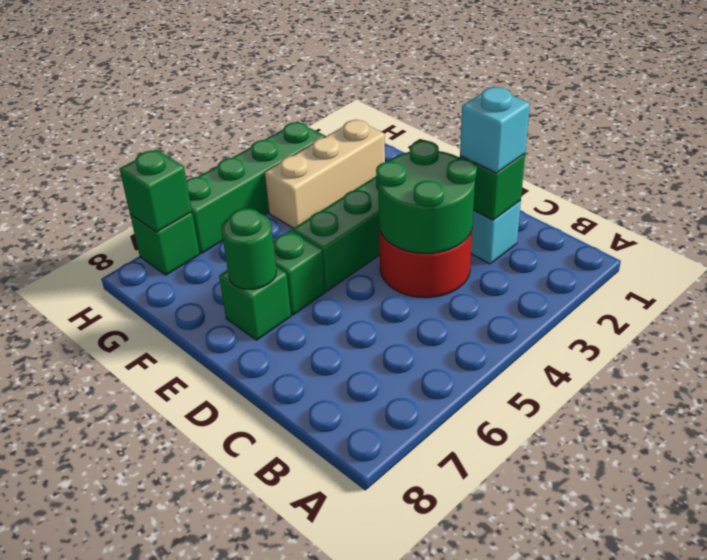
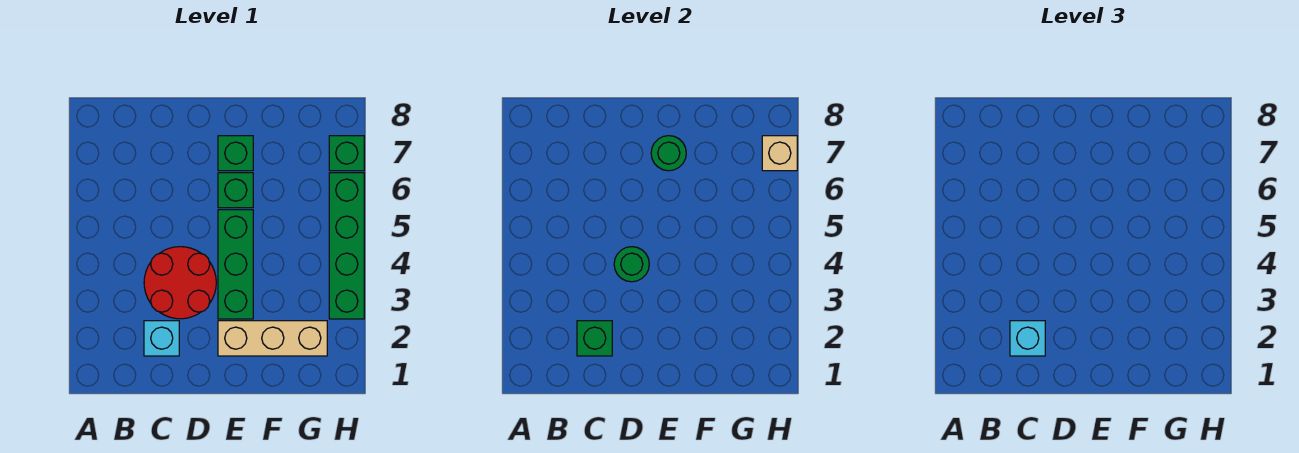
green round brick C3:D4 level 2 -> green round brick D4 level 2
tan brick G2:G4 level 1 -> tan brick E2:G2 level 1
green brick H7 level 2 -> tan brick H7 level 2

